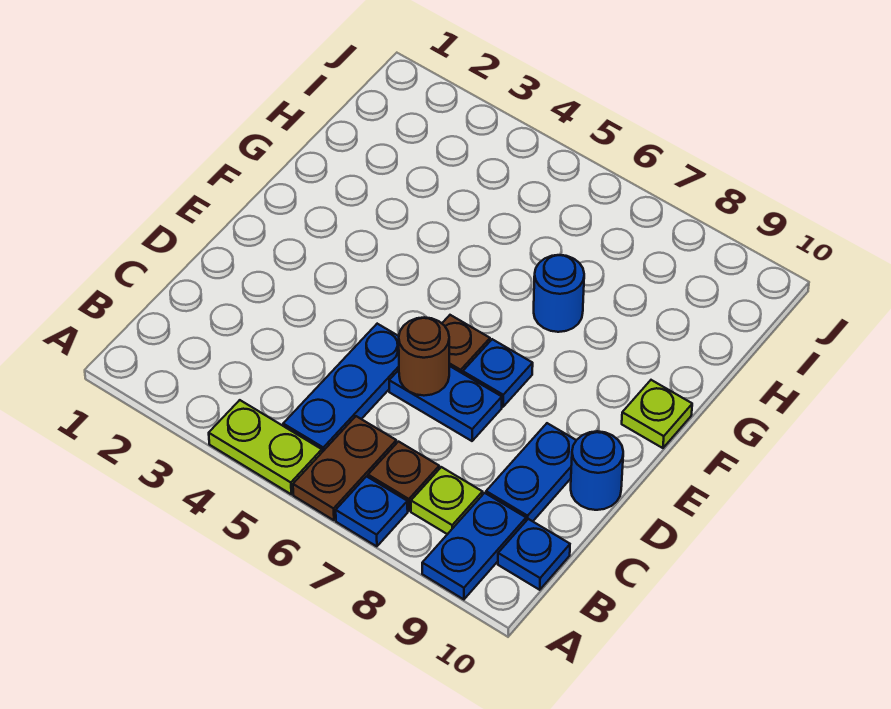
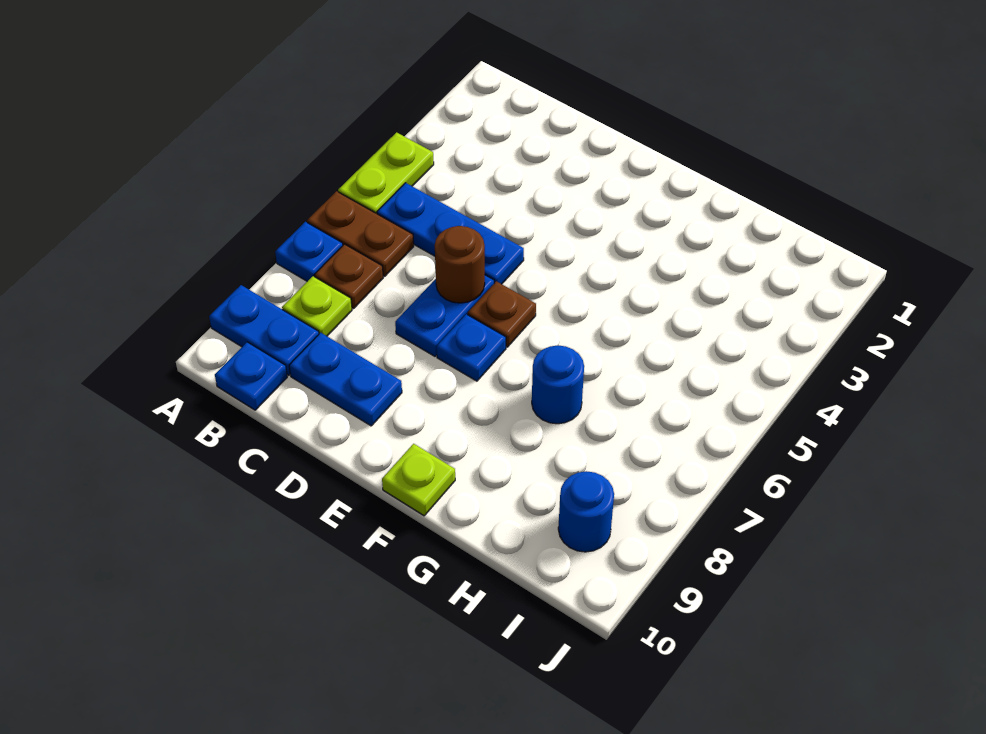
blue round brick D10 level 1 -> blue round brick I9 level 1

